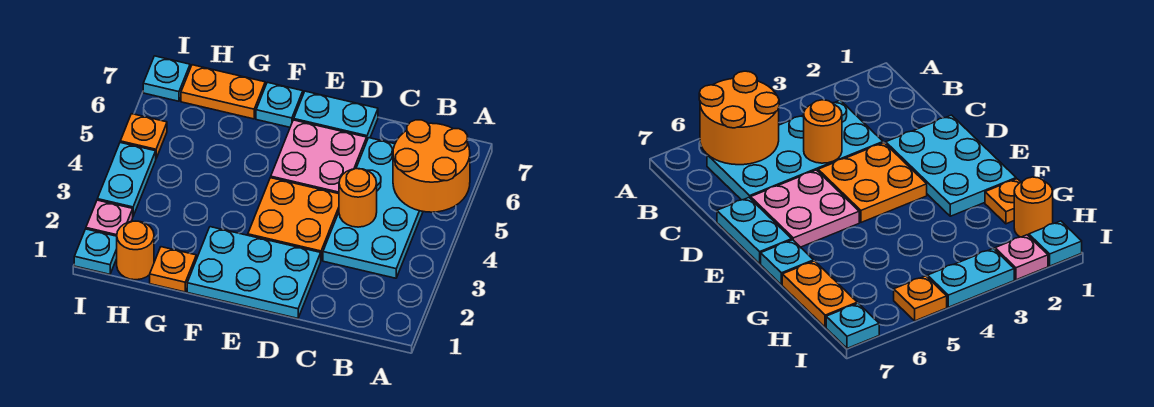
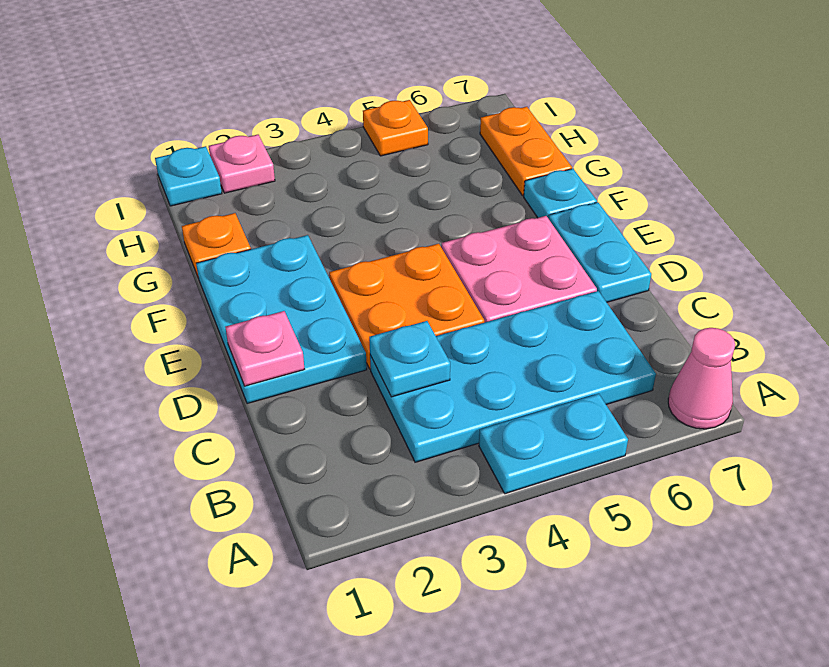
orange round brick A5:B6 level 2 -> none
none -> pink cone A7 level 1
orange round brick C4 level 2 -> none
none -> pink plate D1 level 2
orange round brick H1 level 1 -> none
cyan plate I3:I4 level 1 -> cyan plate A4:A5 level 1
cyan plate I7 level 1 -> cyan plate C3 level 2

